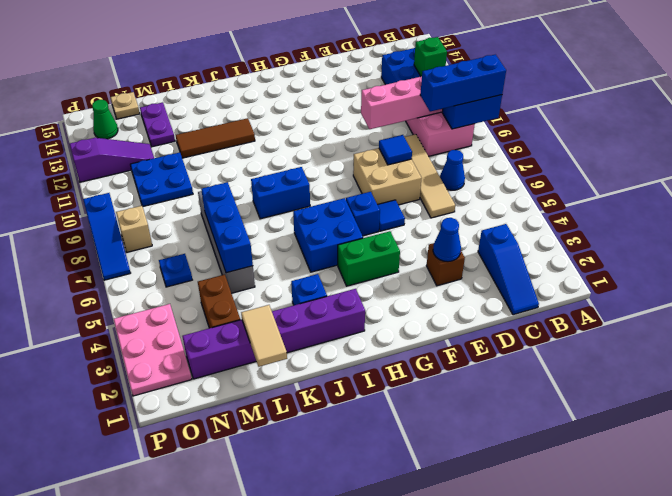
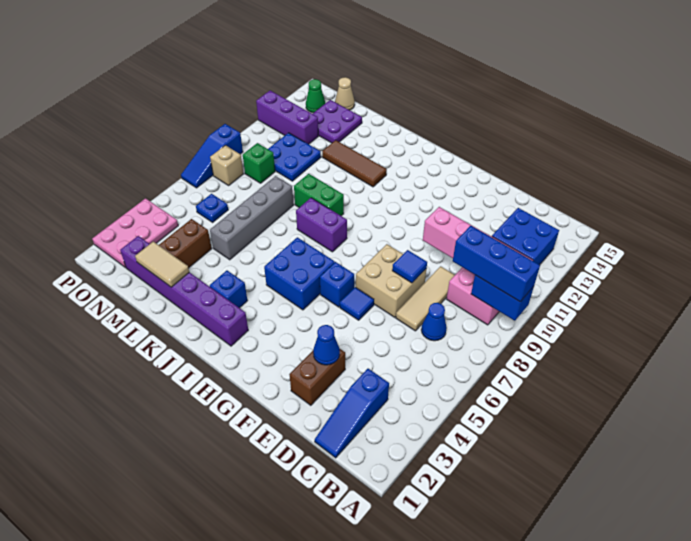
green brick B12 level 2 -> green brick N9 level 1
tan tile D6:D9 level 1 -> tan tile D7:D9 level 1
brown brick E3 level 1 -> brown brick E2:E3 level 1
green brick G4:H4 level 1 -> green brick J9:K9 level 1
blue brick I8:J8 level 1 -> purple brick I8:J8 level 1
tan tile L1:L2 level 2 -> tan tile L2:M2 level 2
blue brick L5:L7 level 2 -> none
purple plate M13:M14 level 1 -> purple plate M13:N14 level 1
purple slope N12:P12 level 1 top P -> purple brick N12:P12 level 1
tan plate N15 level 1 -> tan cone N15 level 1

